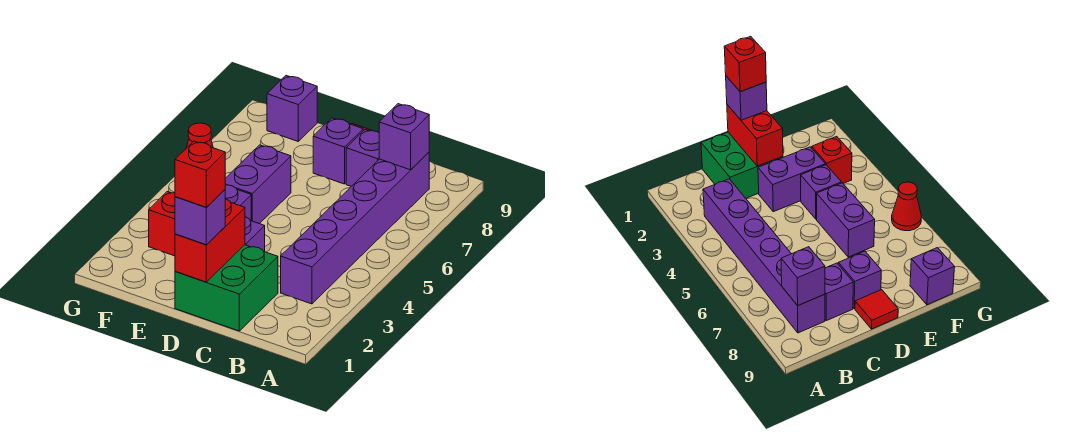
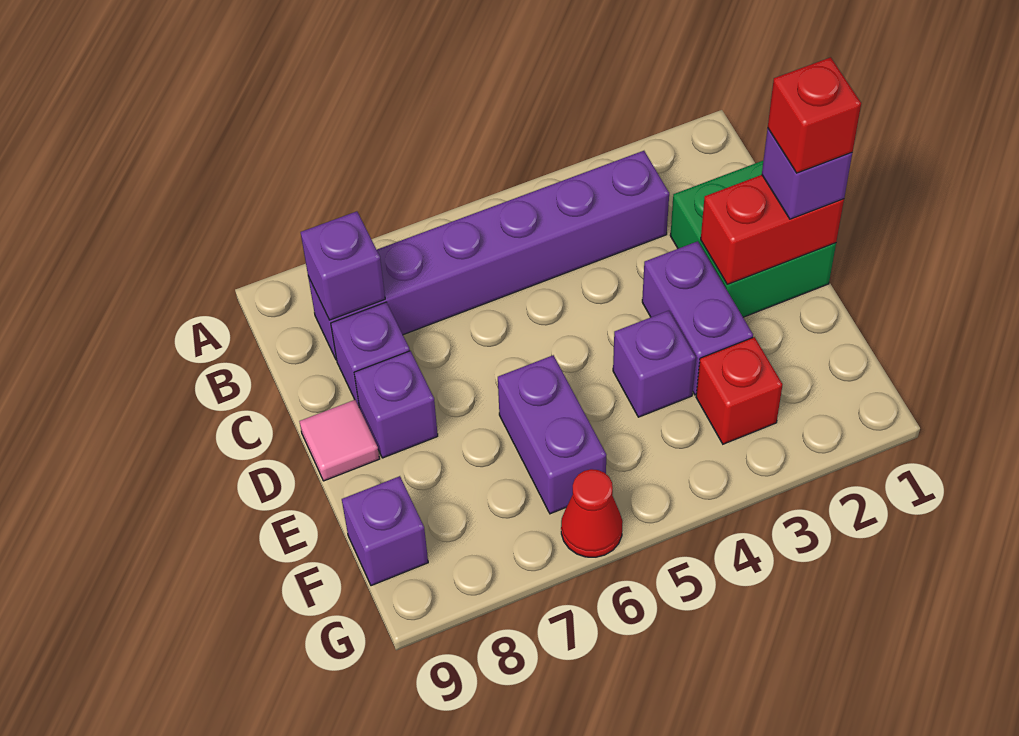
red tile D9 level 1 -> pink tile D9 level 1
purple brick E5:E6 level 1 -> purple brick E6:F6 level 1

